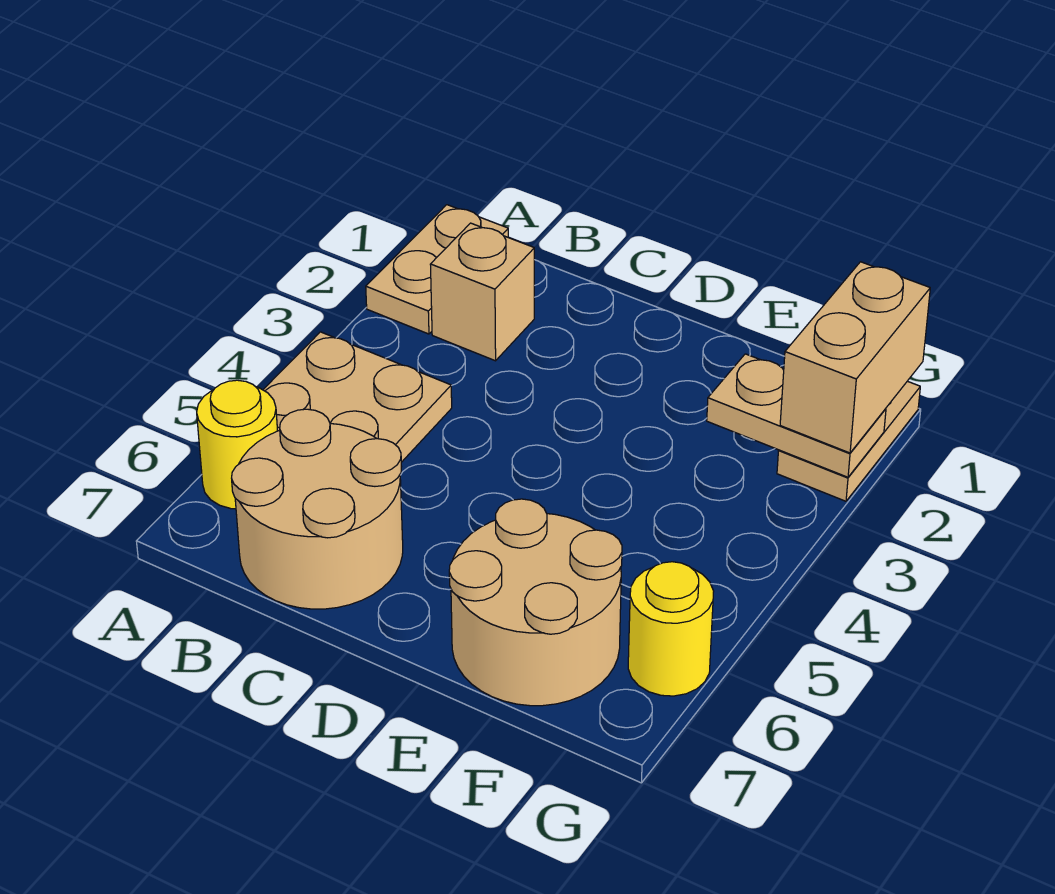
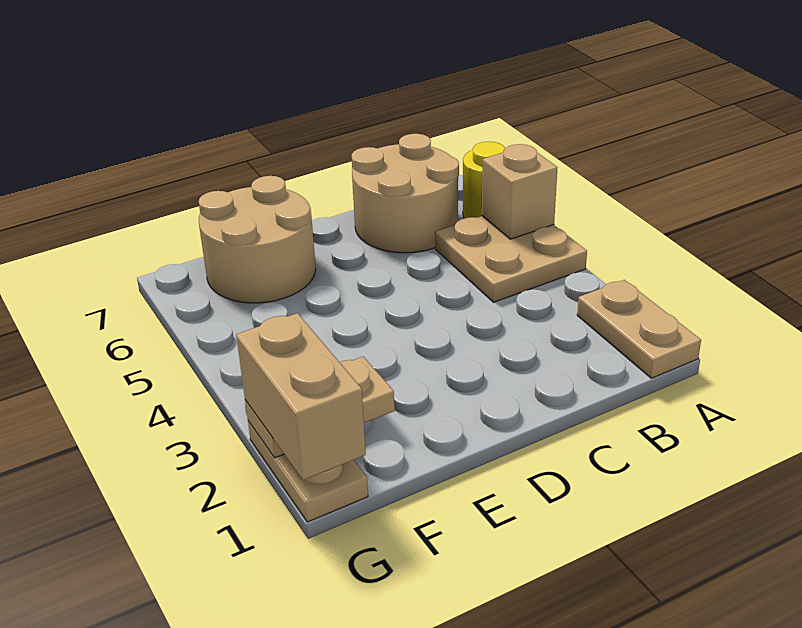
tan brick B2 level 1 -> tan brick A5 level 2
yellow round brick G6 level 1 -> none

